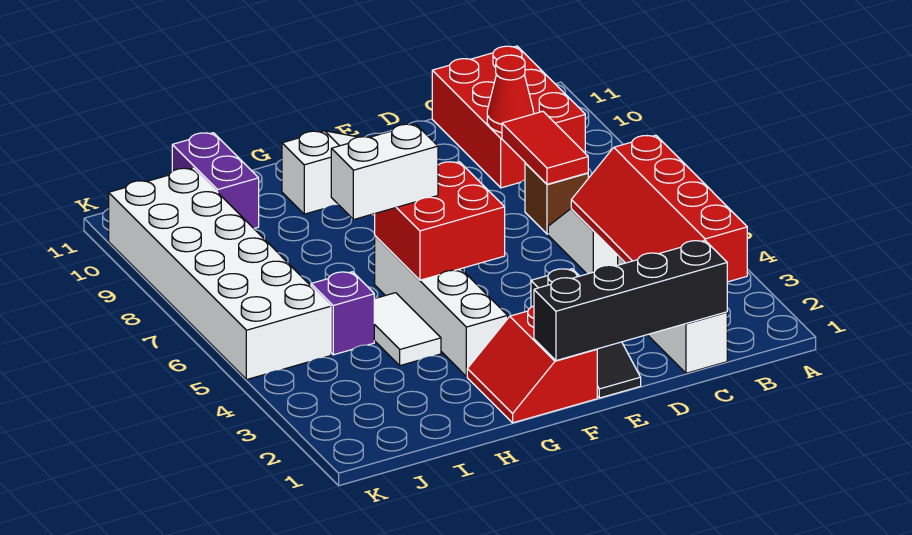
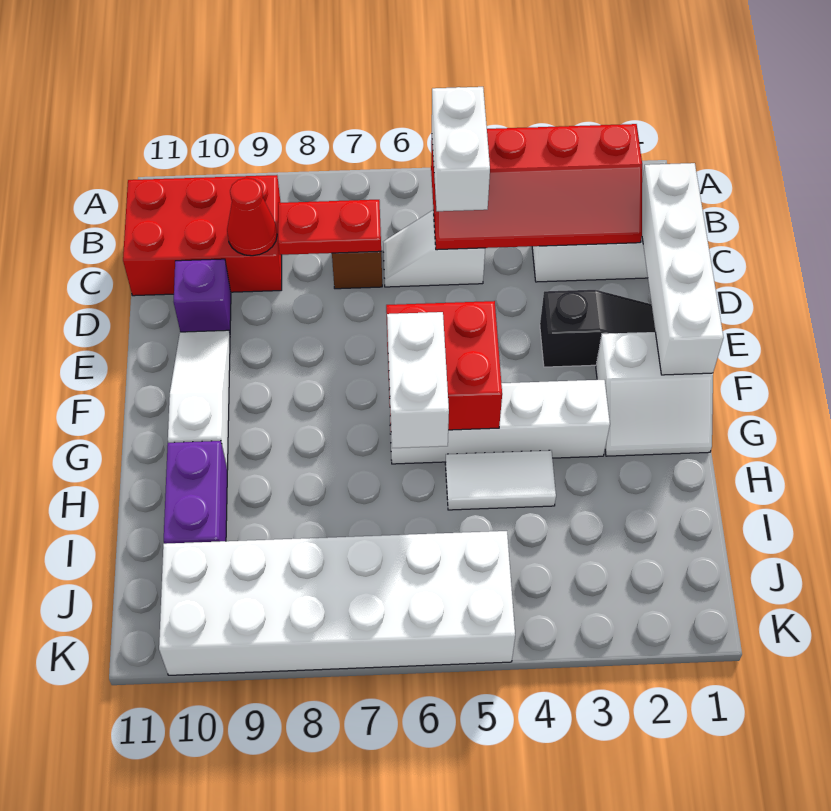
none -> white brick B5:C5 level 3
black brick C1:F1 level 2 -> white brick C1:F1 level 2
red tile C7:C8 level 2 -> red plate C7:C8 level 2
red slope F1:G2 level 1 top F -> white slope F1:G2 level 1 top F
purple brick I5 level 1 -> purple brick D10 level 1
purple brick I10:I11 level 1 -> purple brick H10:I10 level 1

